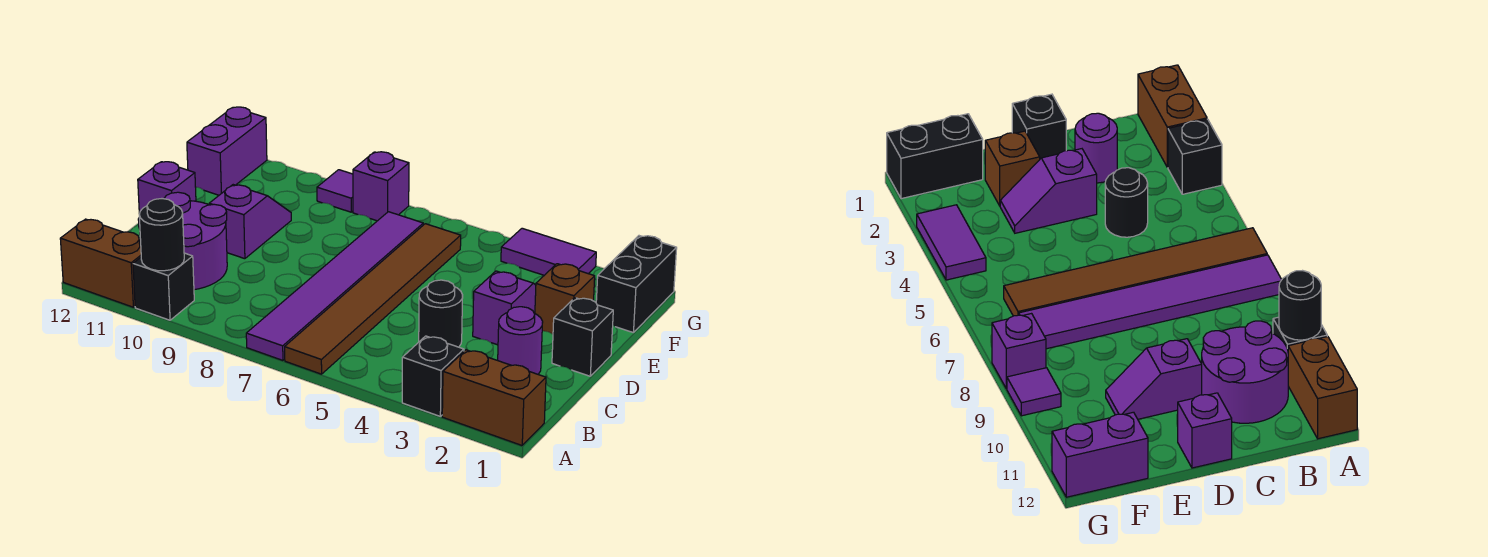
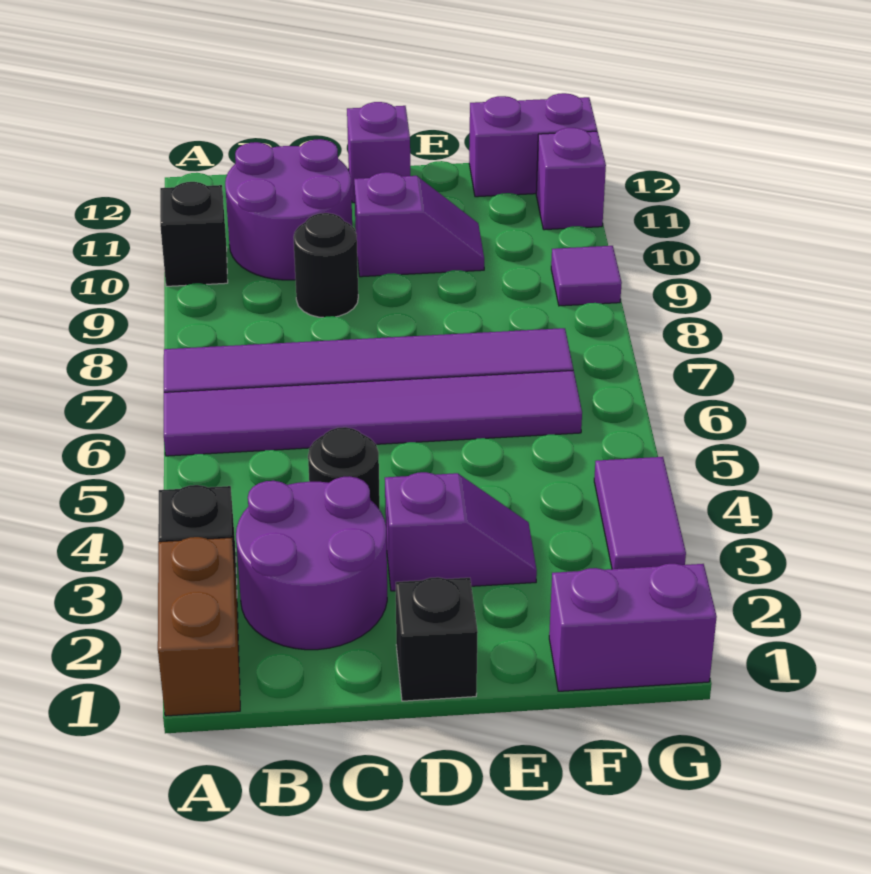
brown tile A6:F6 level 1 -> purple tile A6:F6 level 1
black round brick A10 level 2 -> black round brick C9 level 1
brown brick A11:A12 level 1 -> none
purple round brick C2 level 1 -> purple round brick B2:C3 level 1
brown brick E2 level 1 -> none
black brick F1:G1 level 1 -> purple brick F1:G1 level 1
purple brick G8 level 1 -> purple brick G11 level 1

